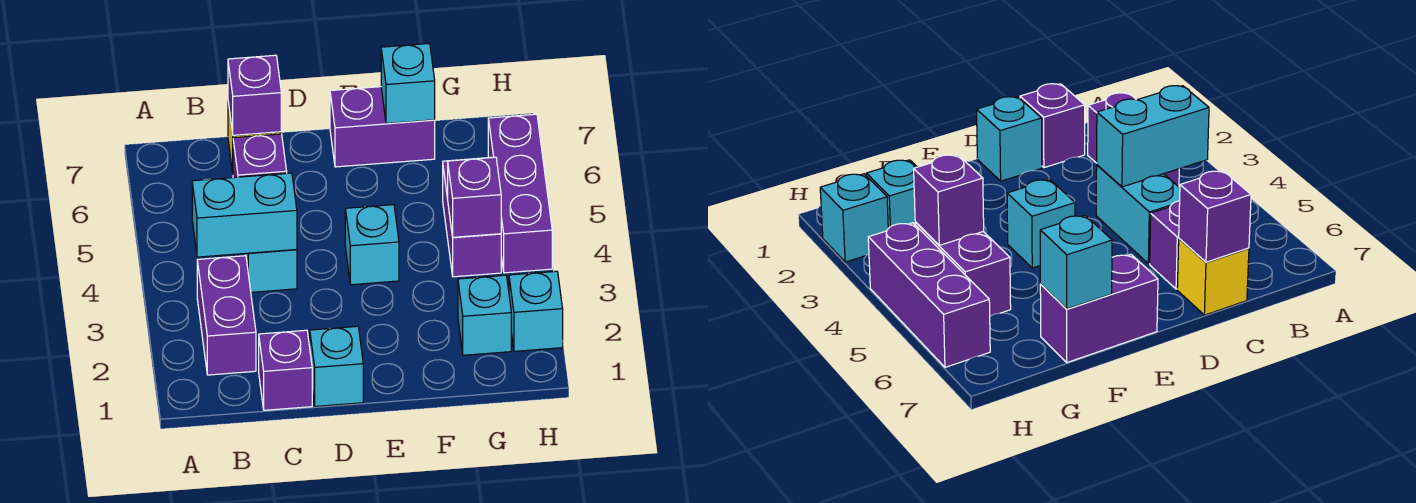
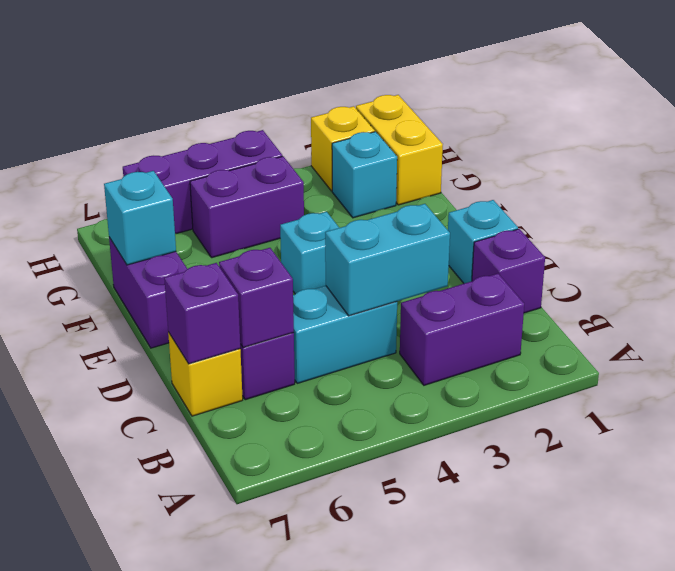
cyan brick B4:C4 level 2 -> cyan brick C3:C4 level 2
none -> yellow brick G1:H1 level 1
purple brick G4 level 2 -> purple brick C6 level 2
cyan brick H2 level 1 -> yellow brick H2 level 1

